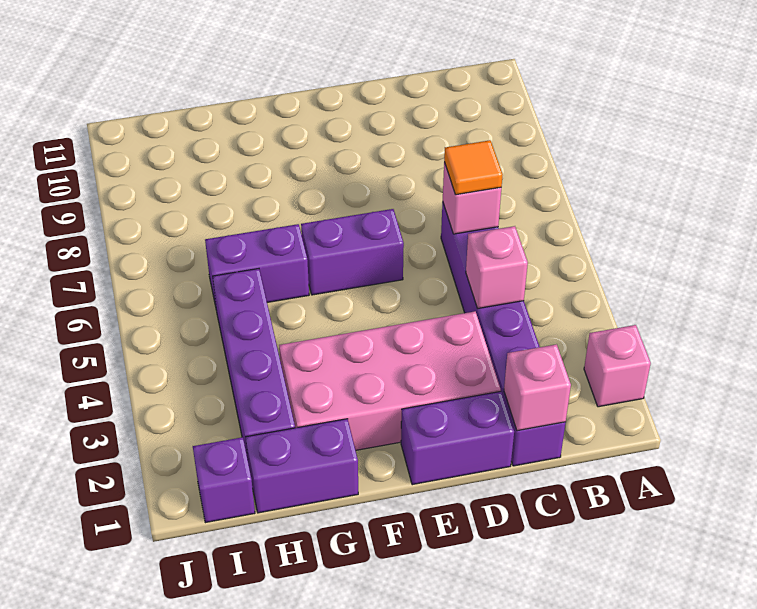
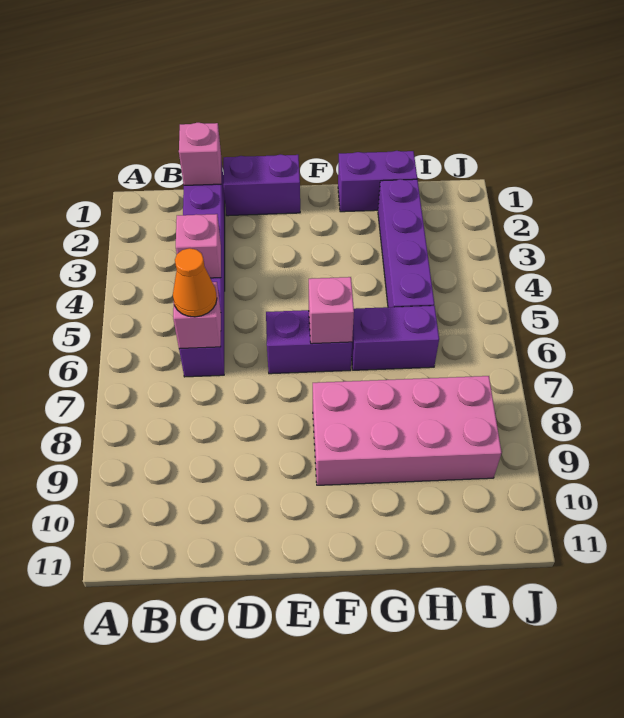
pink brick A2 level 1 -> pink brick F6 level 2
orange tile C6 level 3 -> orange cone C6 level 3
pink brick D2:G3 level 1 -> pink brick F8:I9 level 1
purple brick I1 level 1 -> none

